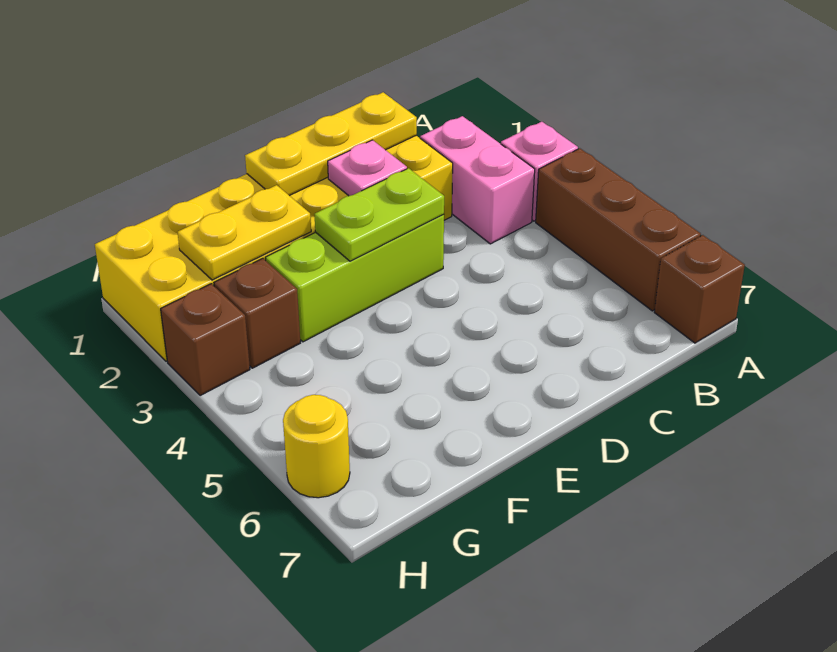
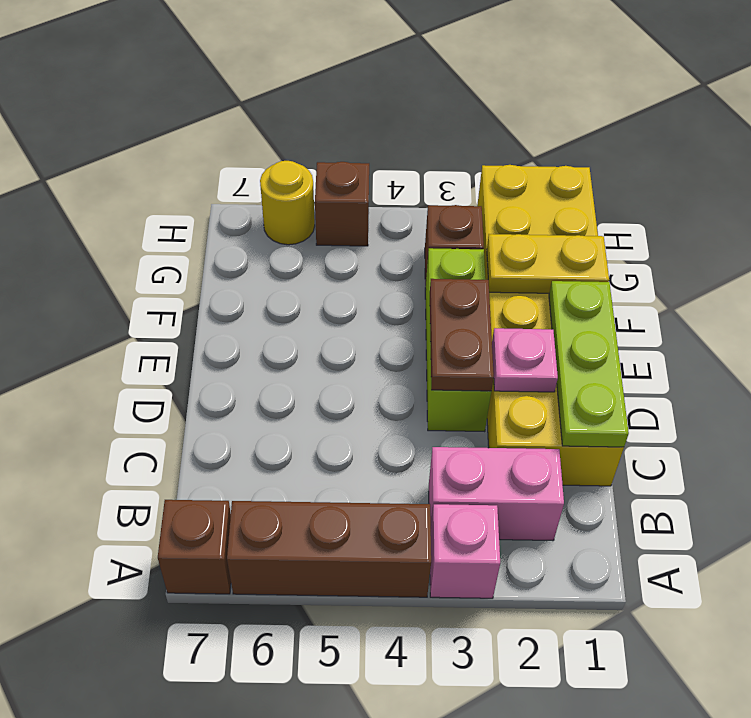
yellow plate C1:E1 level 2 -> lime plate C1:E1 level 2
lime plate D3:E3 level 2 -> brown plate D3:E3 level 2
yellow plate F2:G2 level 2 -> yellow plate F1:F2 level 2
brown brick H3 level 1 -> brown brick H5 level 1

